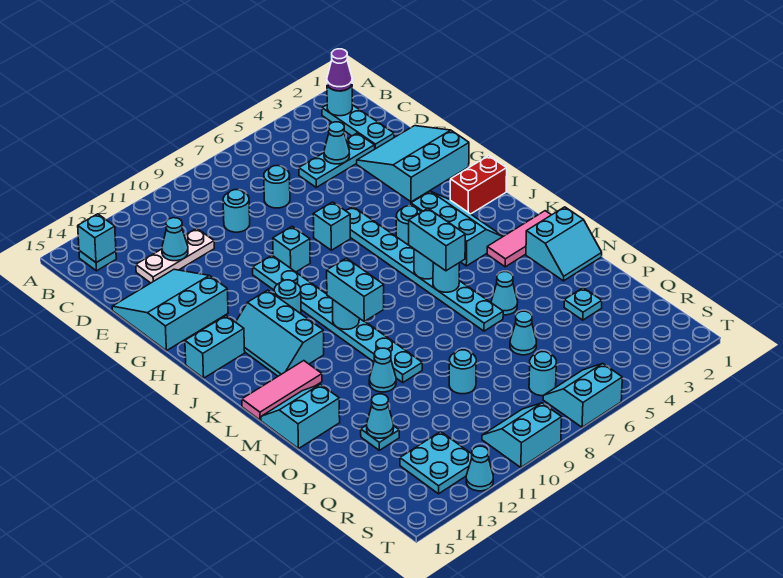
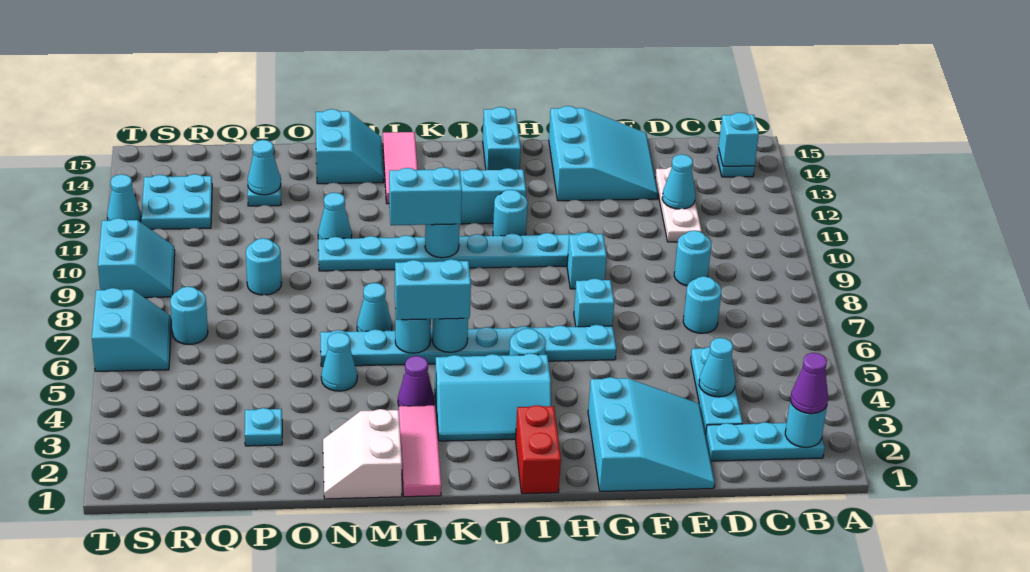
none -> purple cone L4 level 1
cyan slope M1:N2 level 1 top M -> white slope M1:N2 level 1 top M
cyan cone P6 level 1 -> cyan cone M7 level 1

